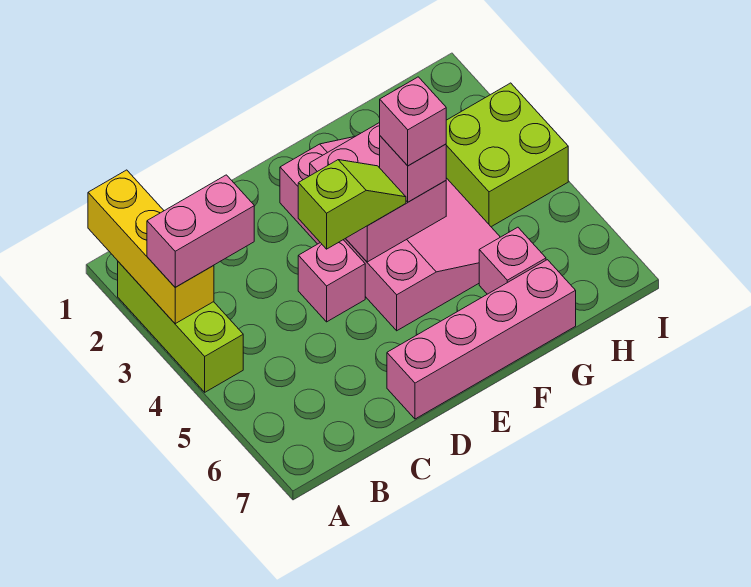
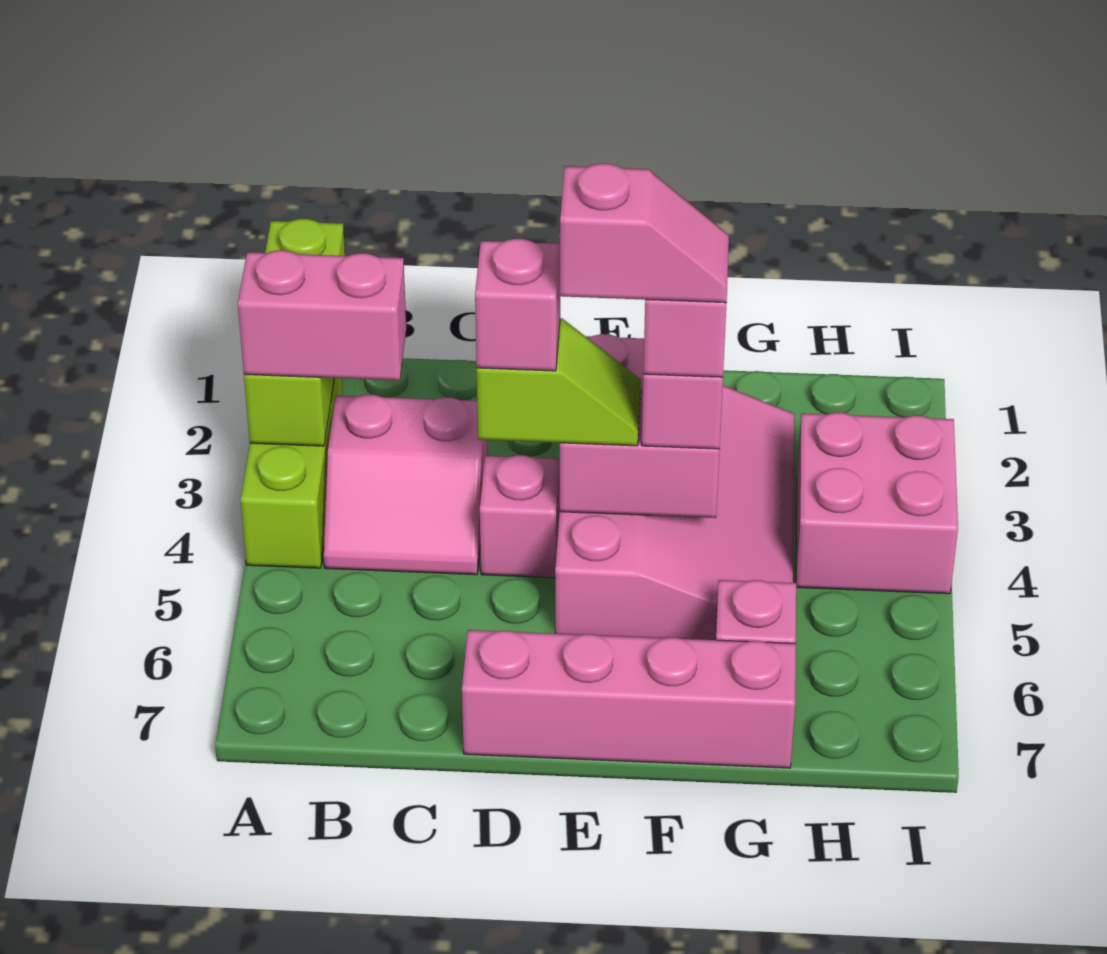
yellow brick A1:A3 level 2 -> lime brick A1:A3 level 2
none -> pink slope B3:C4 level 1 top 3
none -> pink brick D4 level 4
none -> pink slope E4:F4 level 5 top E
lime brick H3:I4 level 1 -> pink brick H3:I4 level 1

